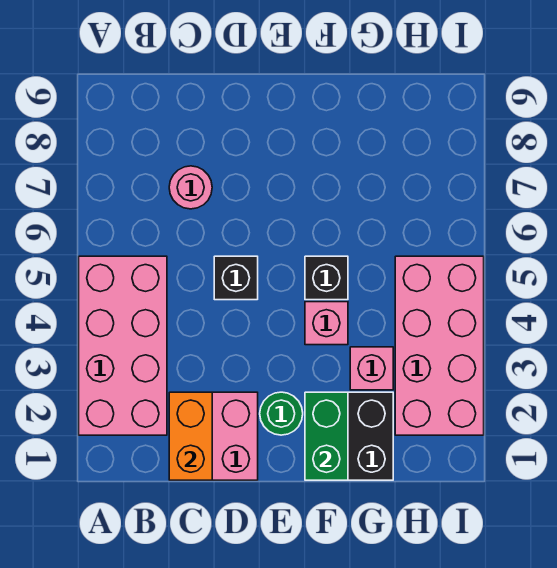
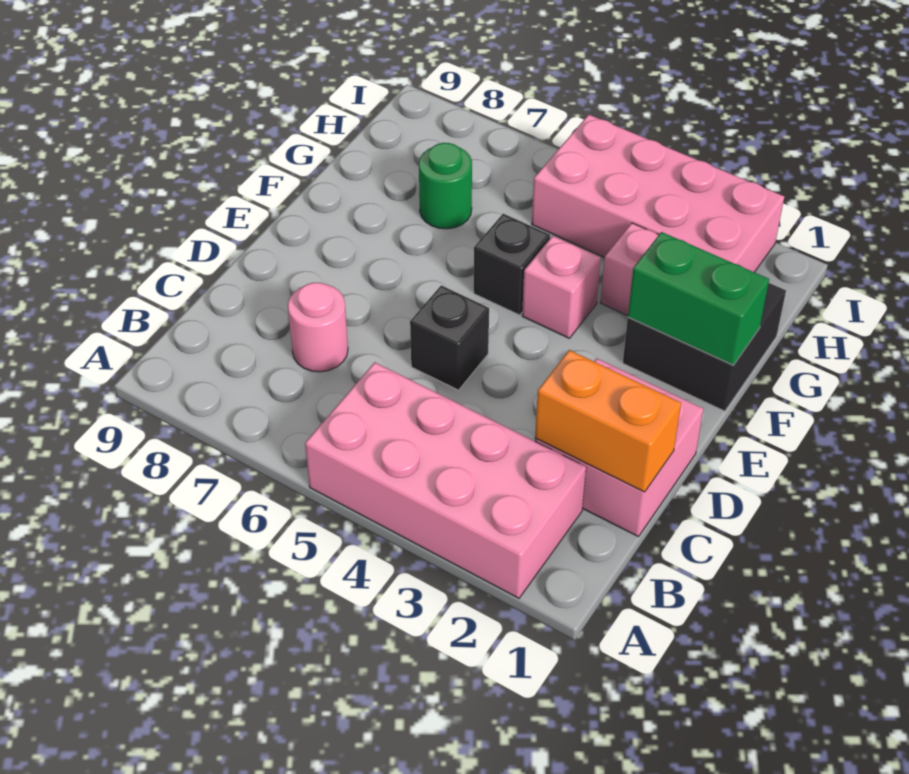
green round brick E2 level 1 -> green round brick G7 level 1

